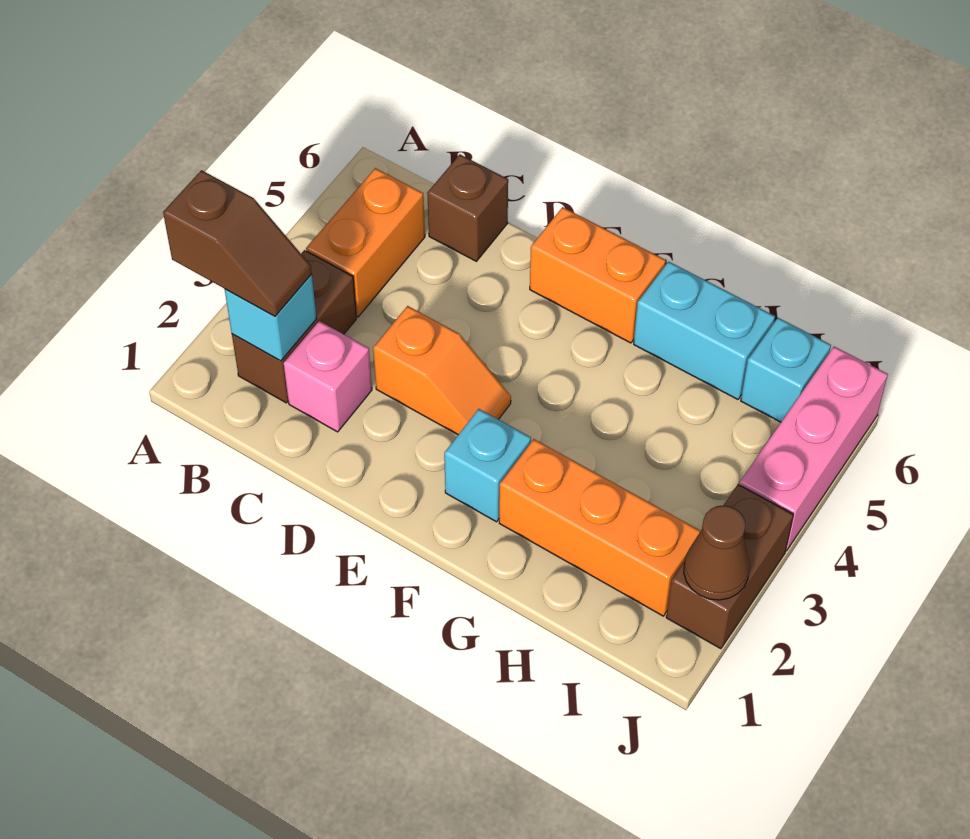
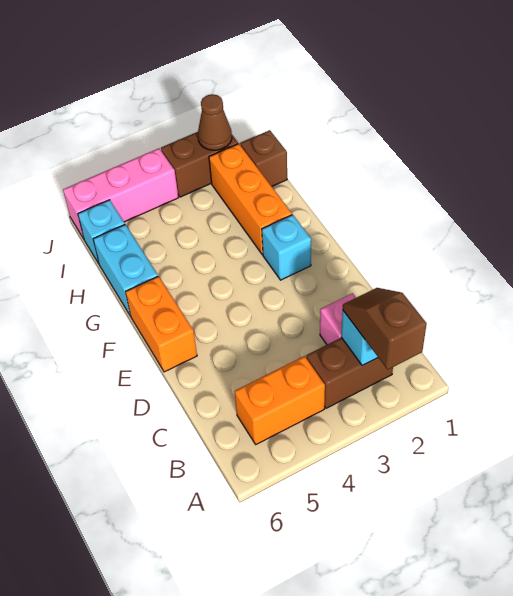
brown brick C6 level 1 -> brown brick I1 level 1
orange slope D3:E3 level 1 top D -> none

